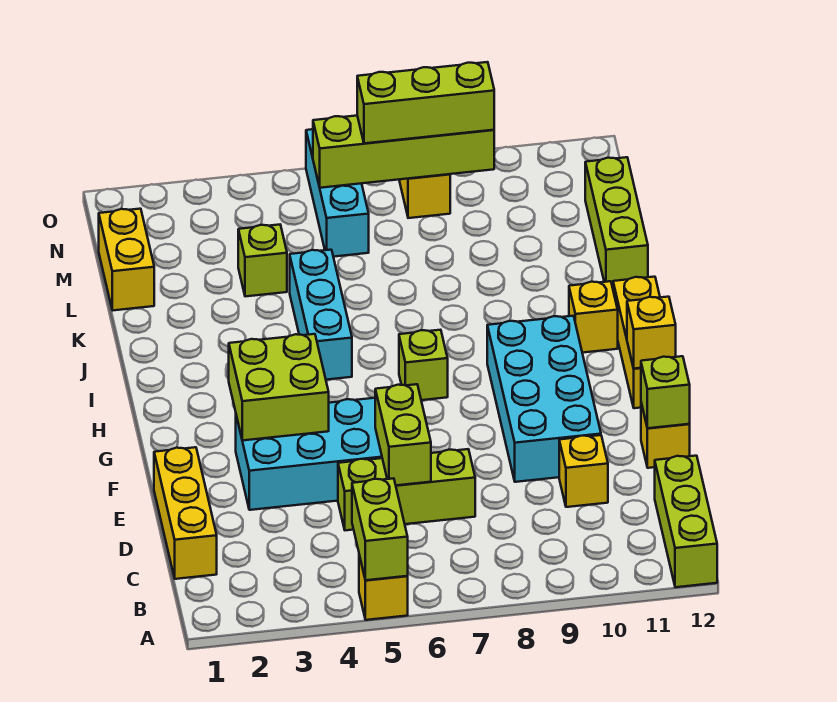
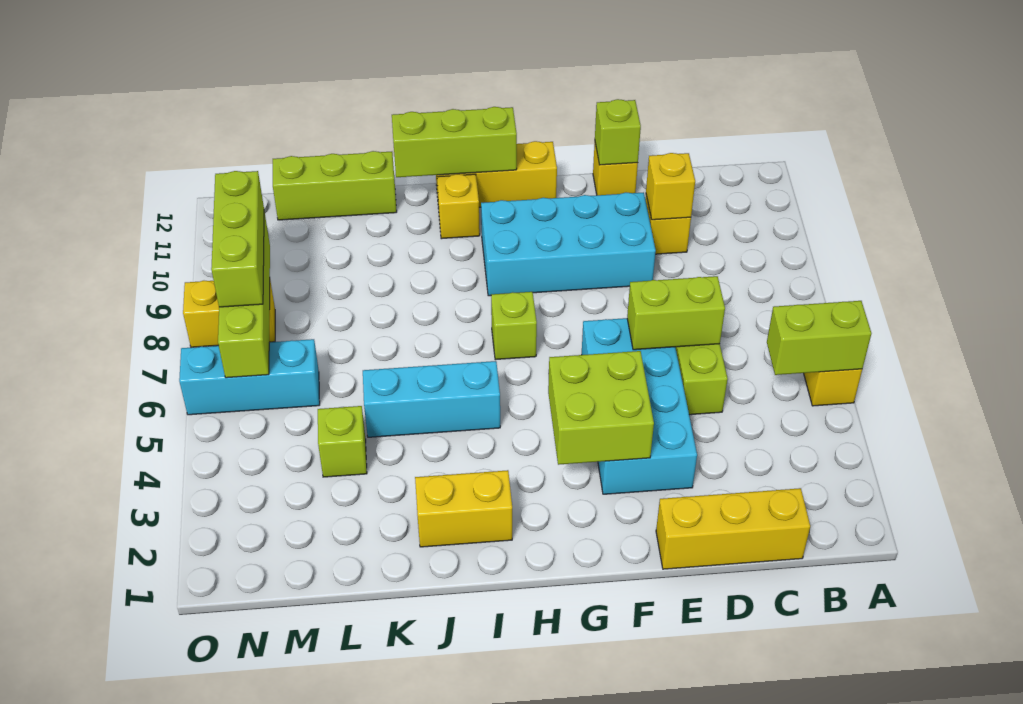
lime brick A12:C12 level 1 -> lime brick H12:J12 level 2
yellow brick G12 level 2 -> yellow brick D10 level 2
yellow brick L1:M1 level 1 -> yellow brick I2:J2 level 1

